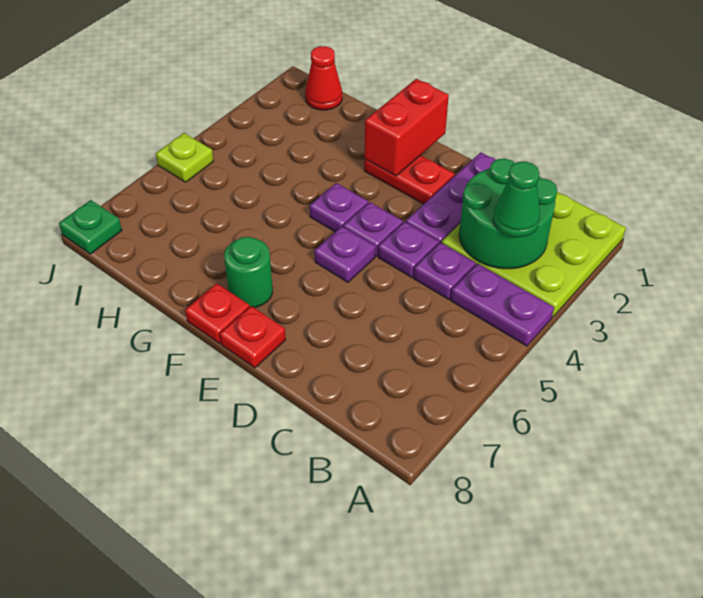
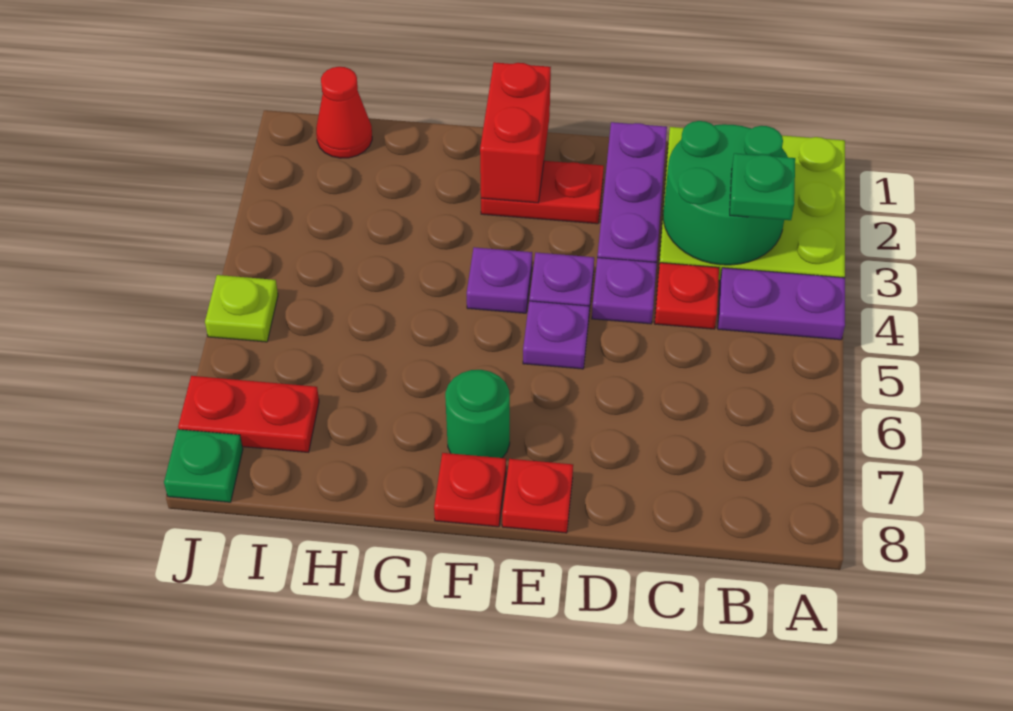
green cone B3 level 3 -> green plate B3 level 3
purple plate C4 level 1 -> red plate C4 level 1
none -> red plate I7:J7 level 1

